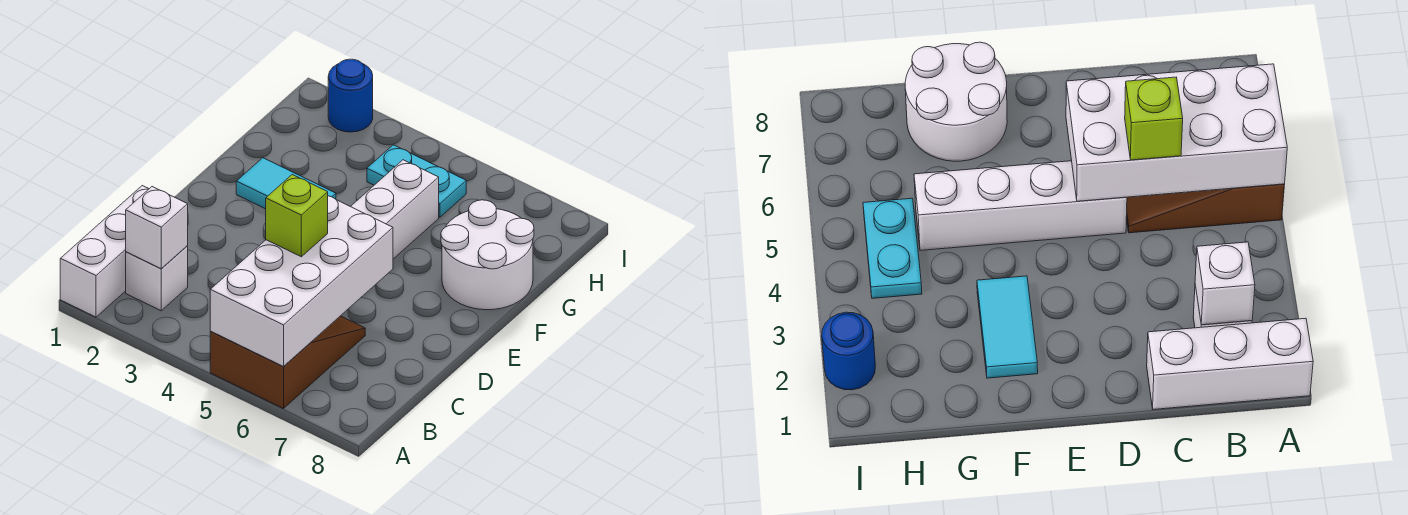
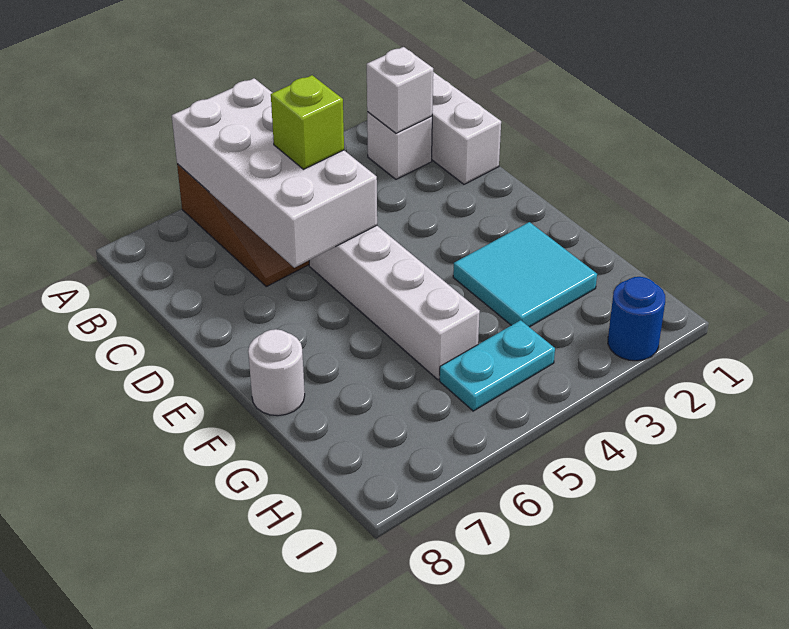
cyan tile F2:F3 level 1 -> cyan tile F2:G3 level 1
white round brick F7:G8 level 1 -> white round brick F8 level 1

